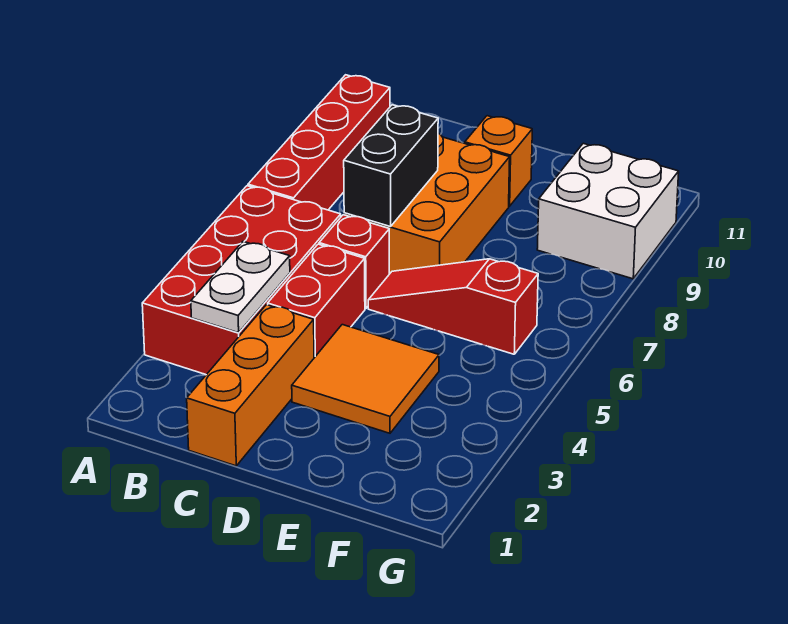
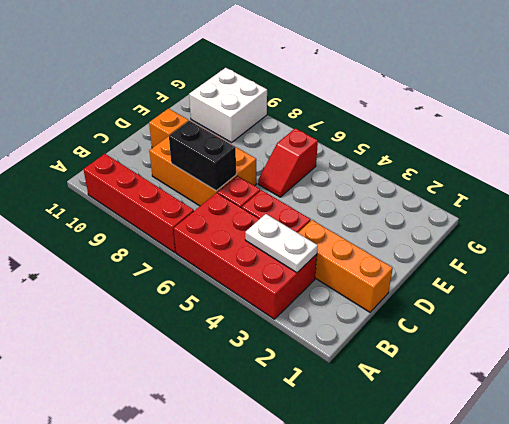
orange tile D3:E4 level 1 -> none
red slope D6:F6 level 1 top F -> red slope E6:F6 level 1 top F

